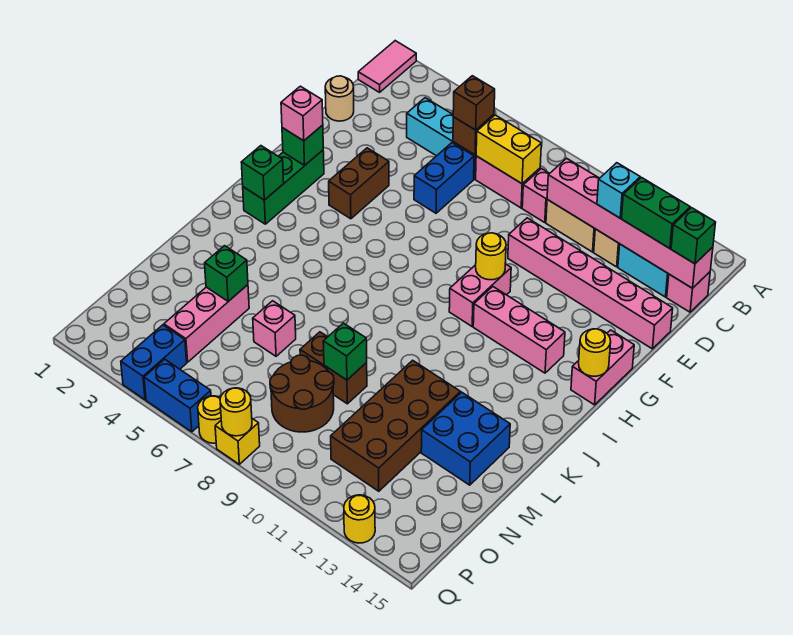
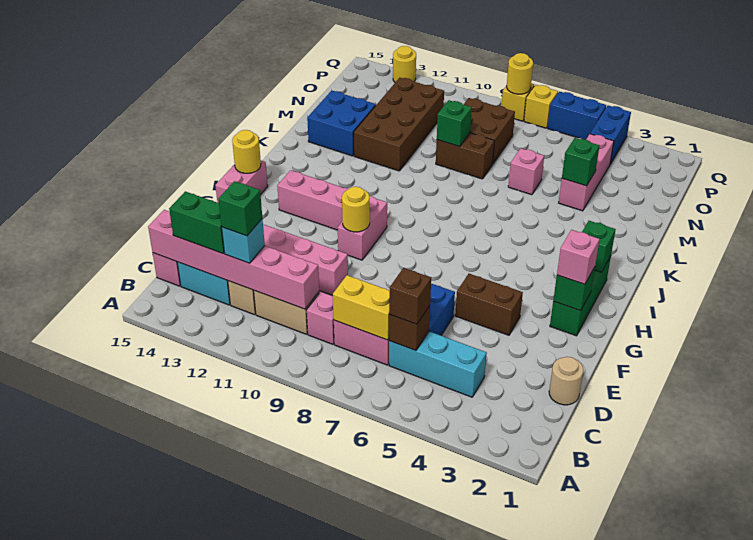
pink tile A1:B1 level 1 -> none
green brick C15 level 3 -> green brick C12 level 4
brown brick F4:G4 level 1 -> brown brick F4:F5 level 1
brown round brick N8:O9 level 1 -> brown brick N8:O9 level 1
yellow round brick Q7 level 1 -> yellow brick Q7 level 1

